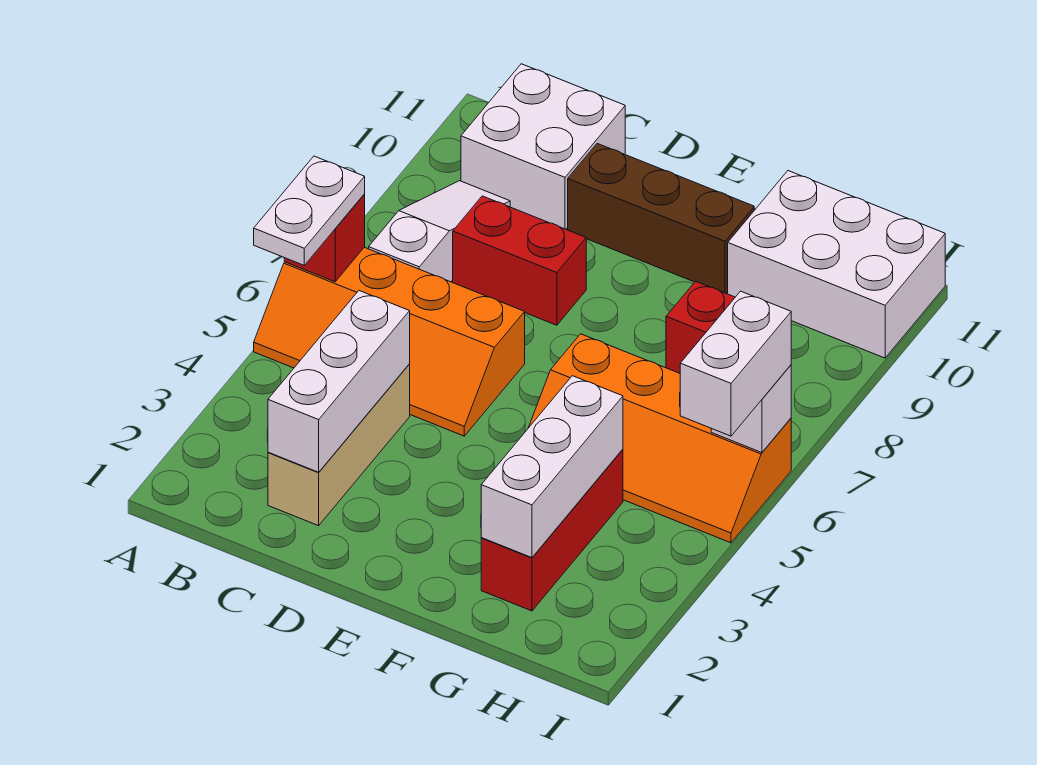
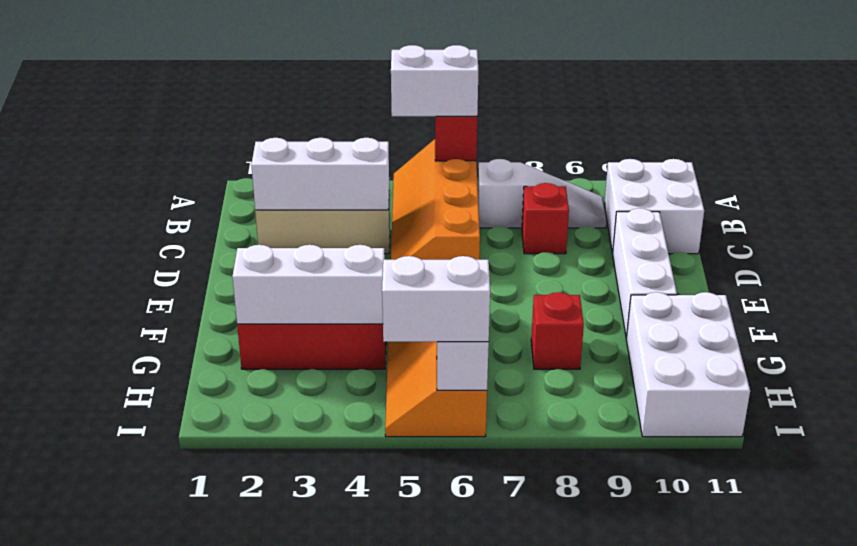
white plate A5:A6 level 3 -> white brick A5:A6 level 3
red brick C8:D8 level 1 -> red brick C8 level 1
brown brick D10:F10 level 1 -> white brick D10:F10 level 1

